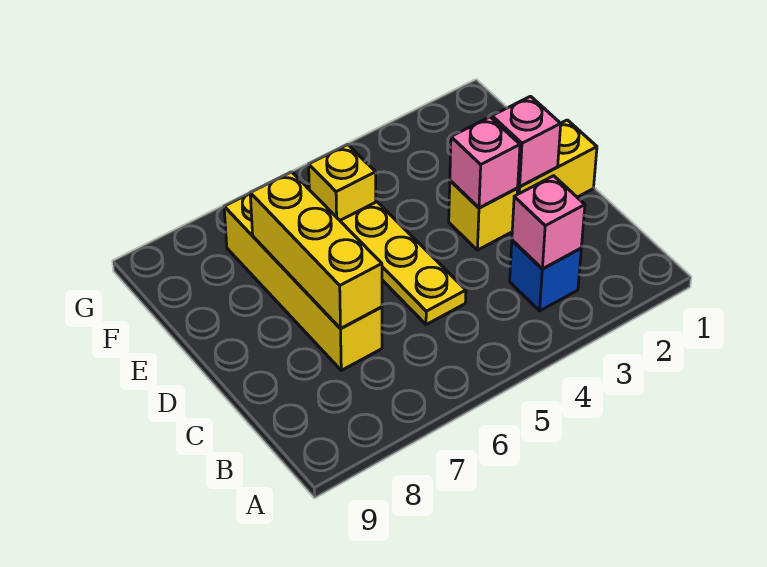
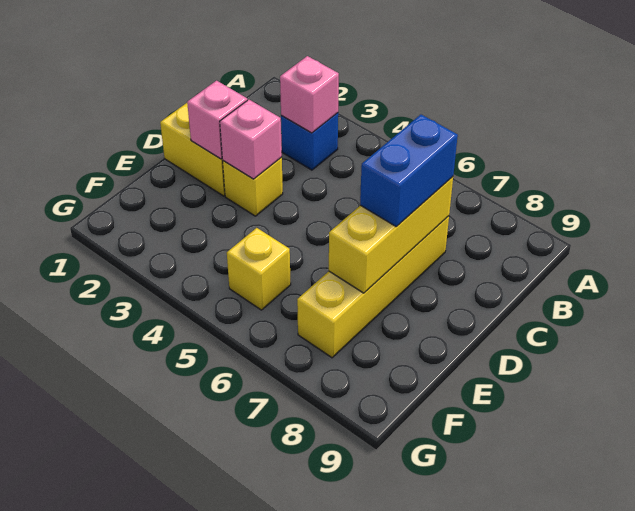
yellow plate C5:E5 level 1 -> none
none -> blue brick C7:D7 level 3

